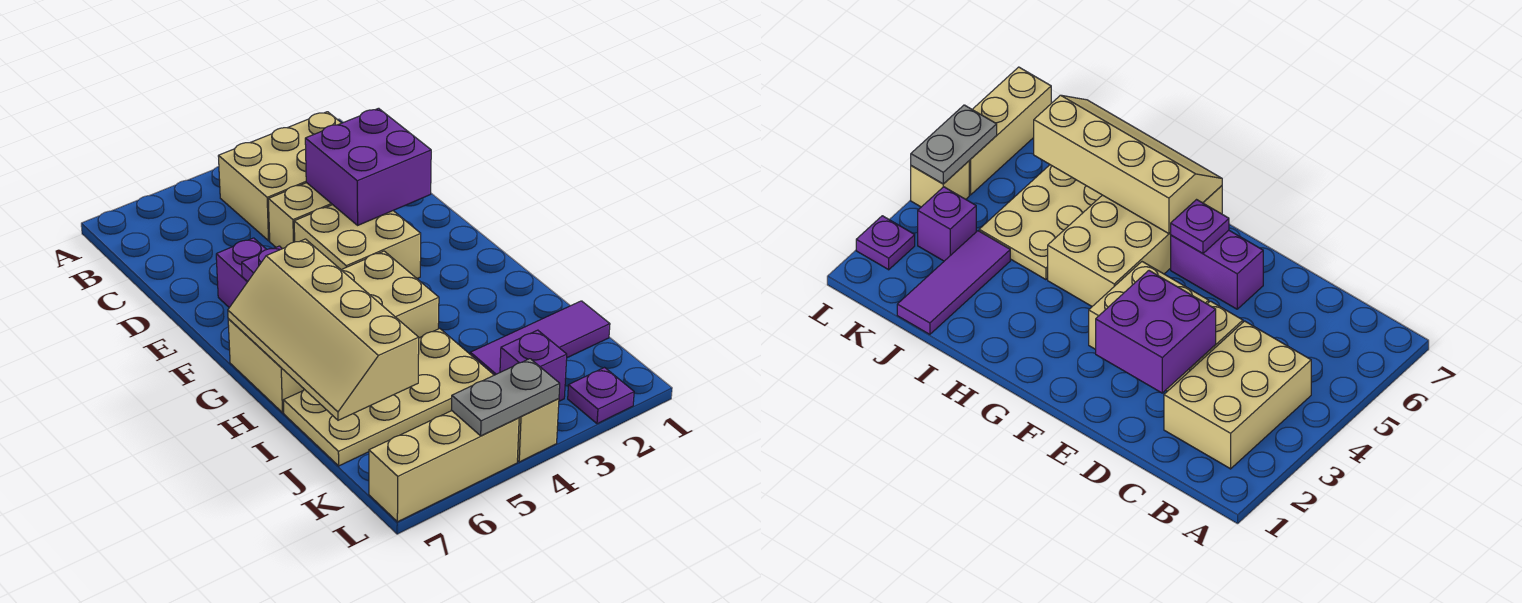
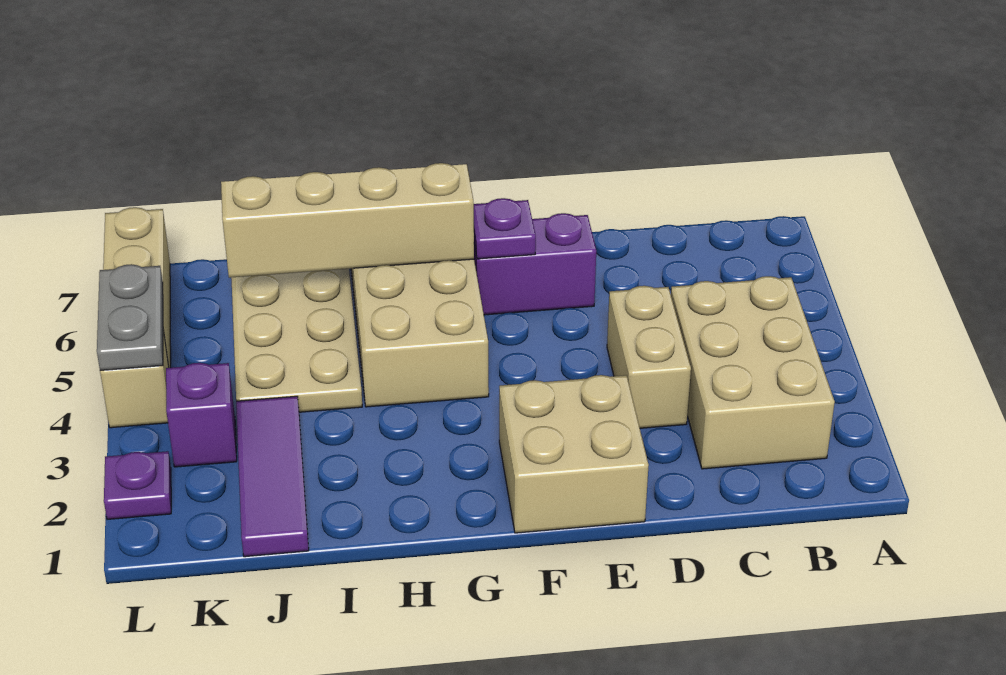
purple brick D2:E3 level 2 -> none
tan brick E3:F4 level 1 -> tan brick E1:F2 level 1

